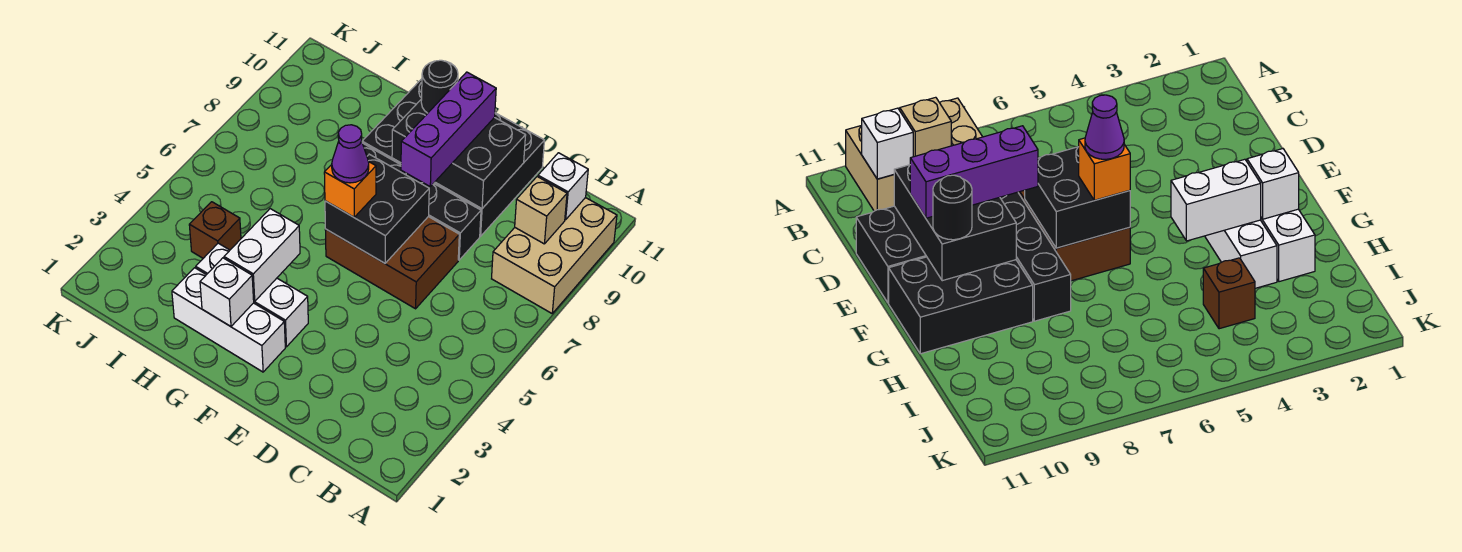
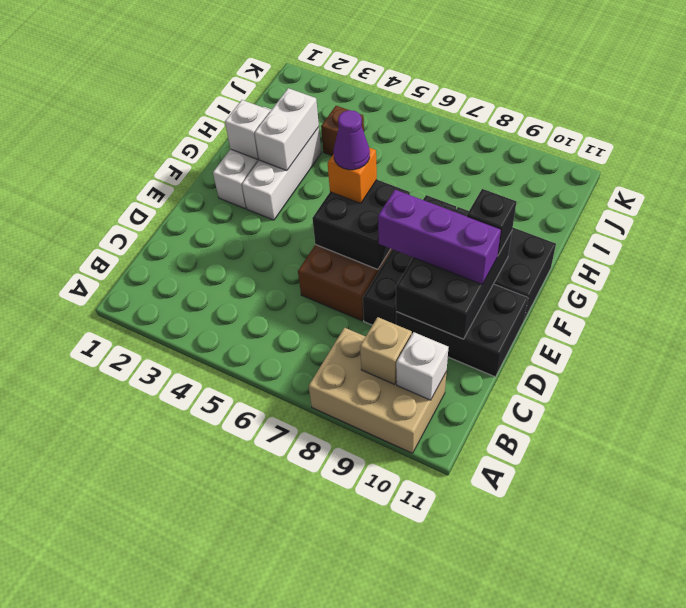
black round brick F10 level 3 -> black brick F10 level 3
white brick G3:G4 level 2 -> white brick G3:H3 level 2

